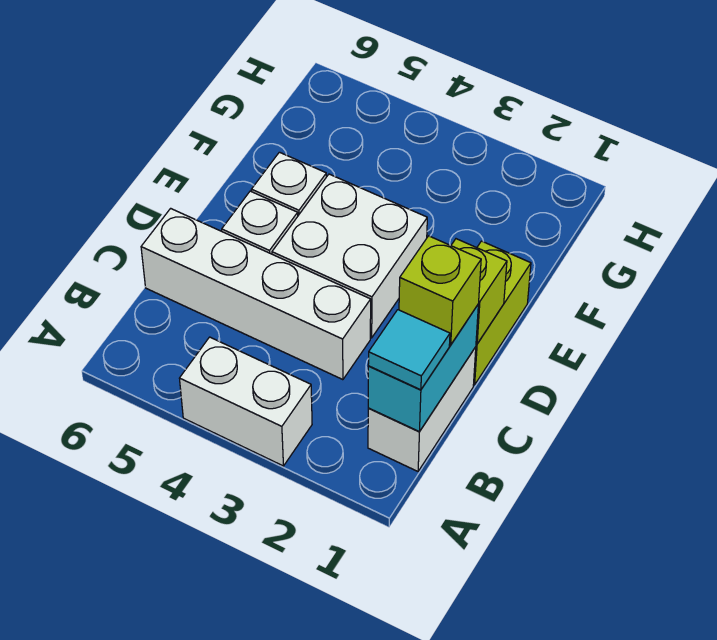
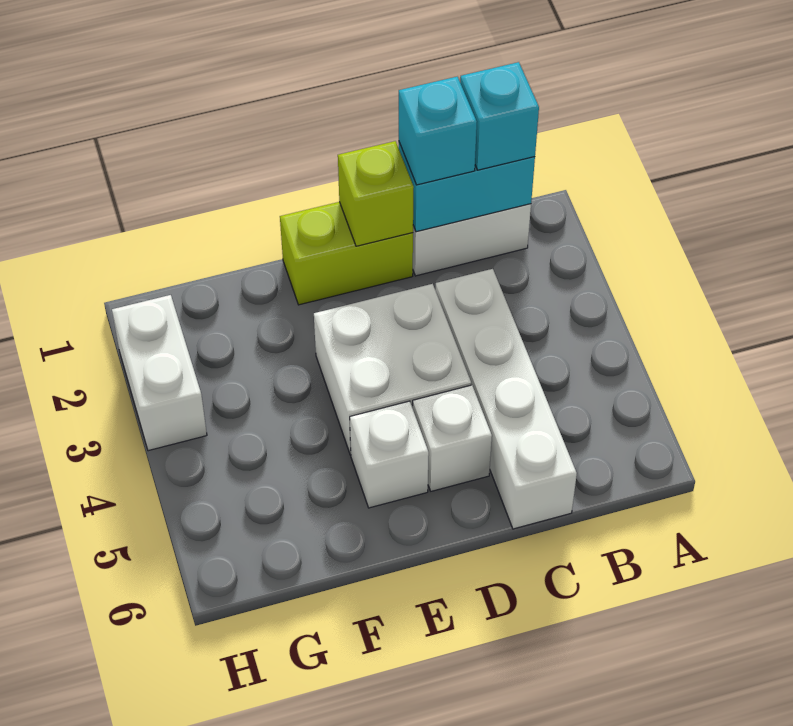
white brick A3:A4 level 1 -> white brick H2:H3 level 1
cyan tile B1 level 3 -> cyan brick B1 level 3
lime brick C1 level 3 -> cyan brick C1 level 3

